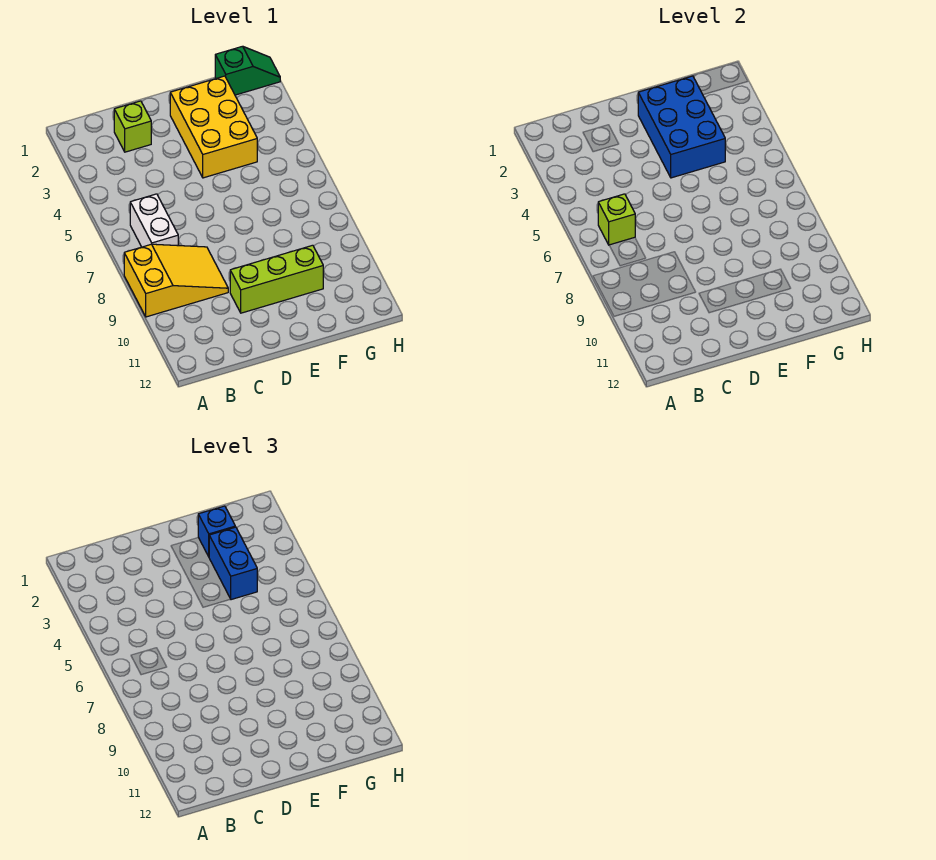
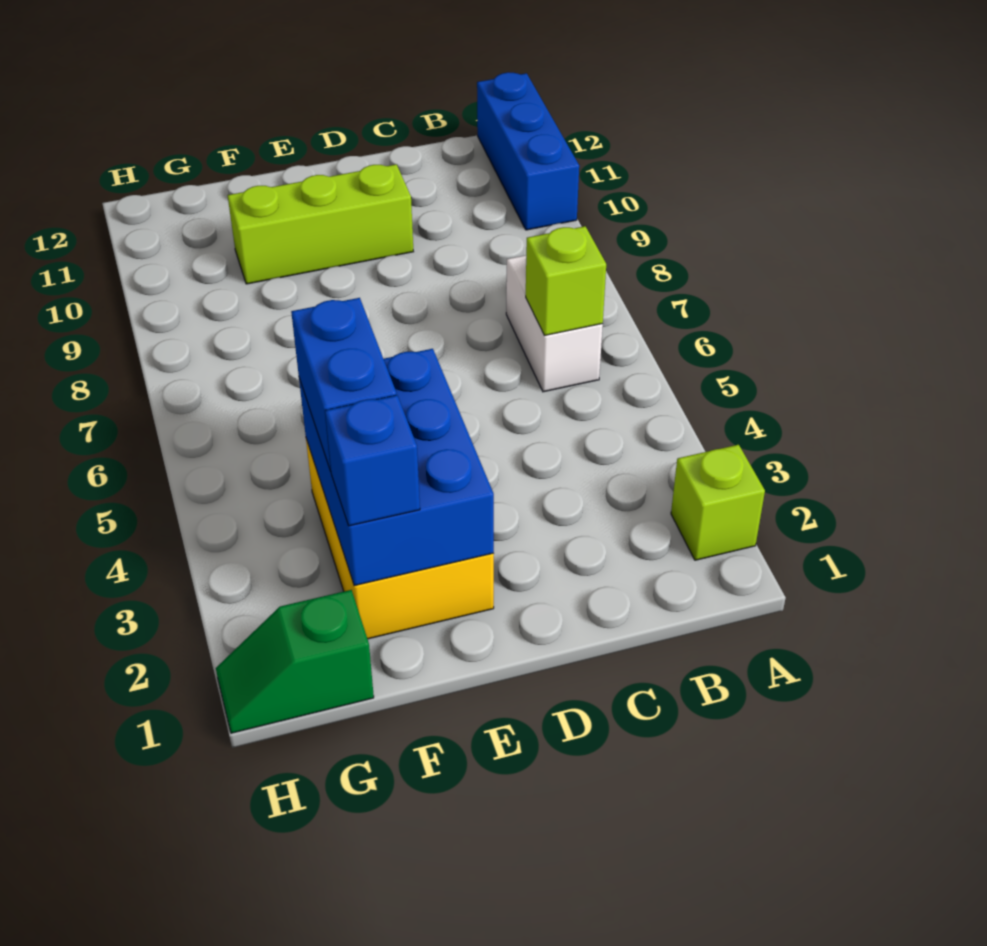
yellow slope A8:C9 level 1 top A -> none
none -> blue brick A10:A12 level 1
lime brick C2 level 1 -> lime brick A2 level 1

